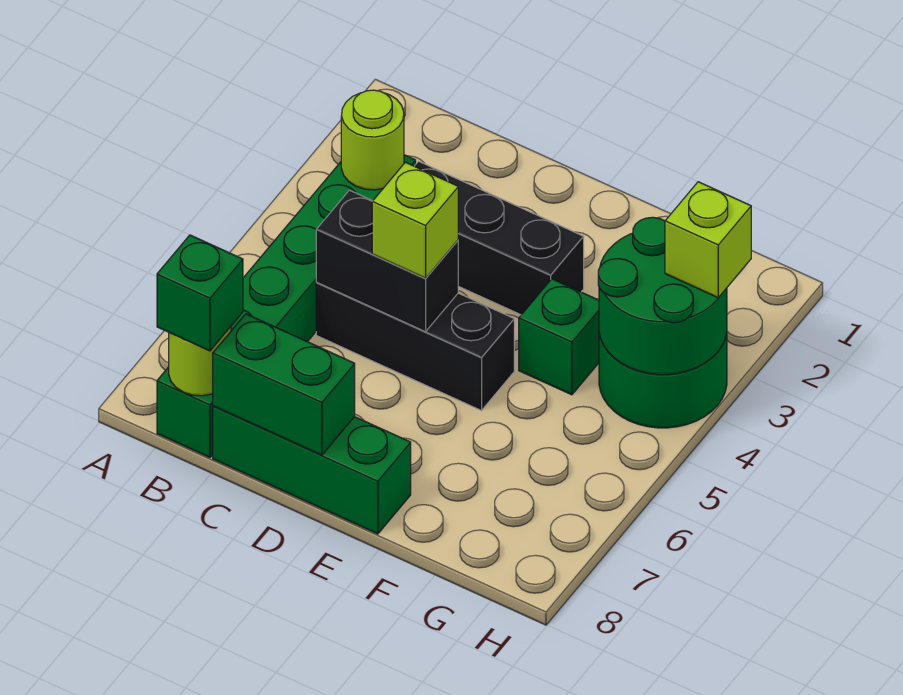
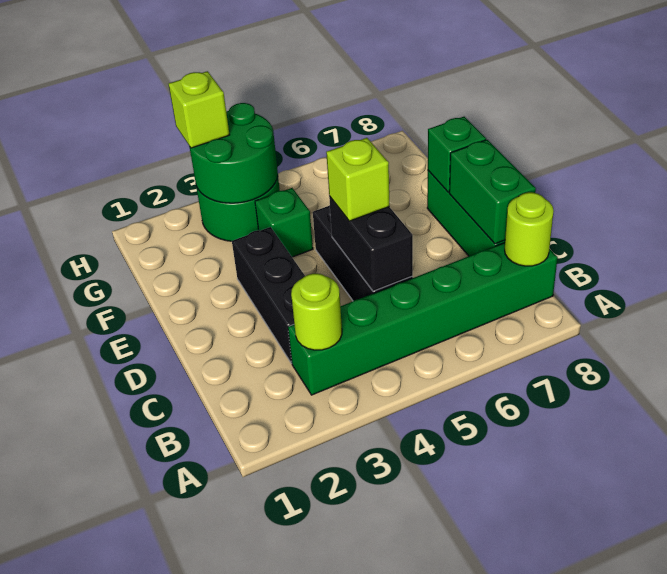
green brick B8 level 3 -> green brick E8 level 2

